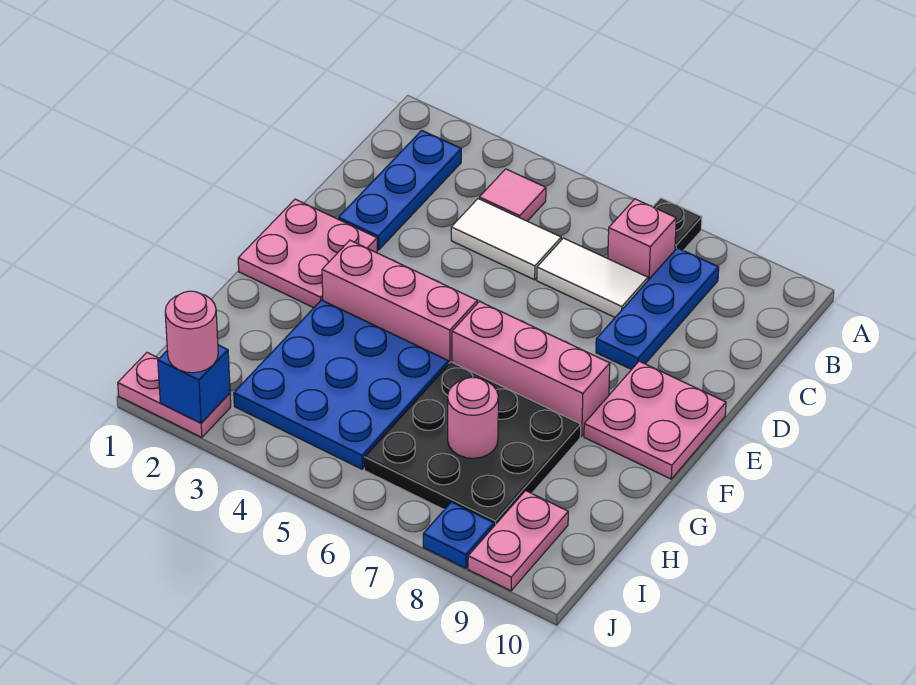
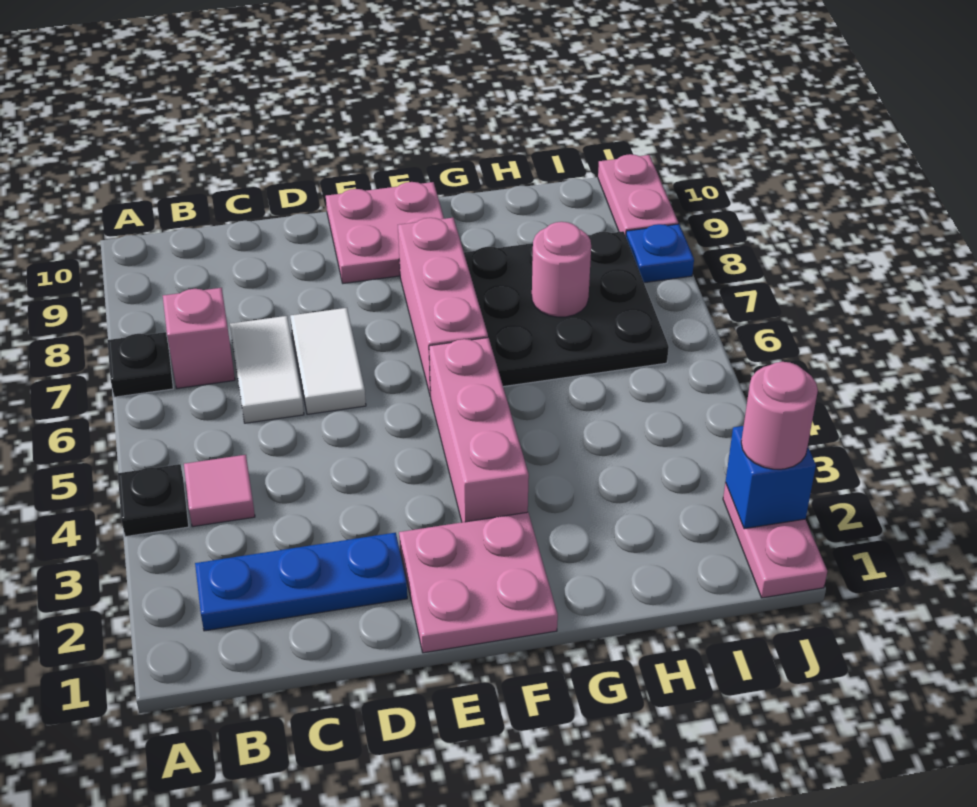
none -> black plate A4 level 1
blue plate B8:D8 level 1 -> none
white tile C4:C5 level 1 -> white tile D6:D7 level 1
blue plate G3:I5 level 1 -> none
pink plate I9:J9 level 1 -> pink plate J9:J10 level 1

